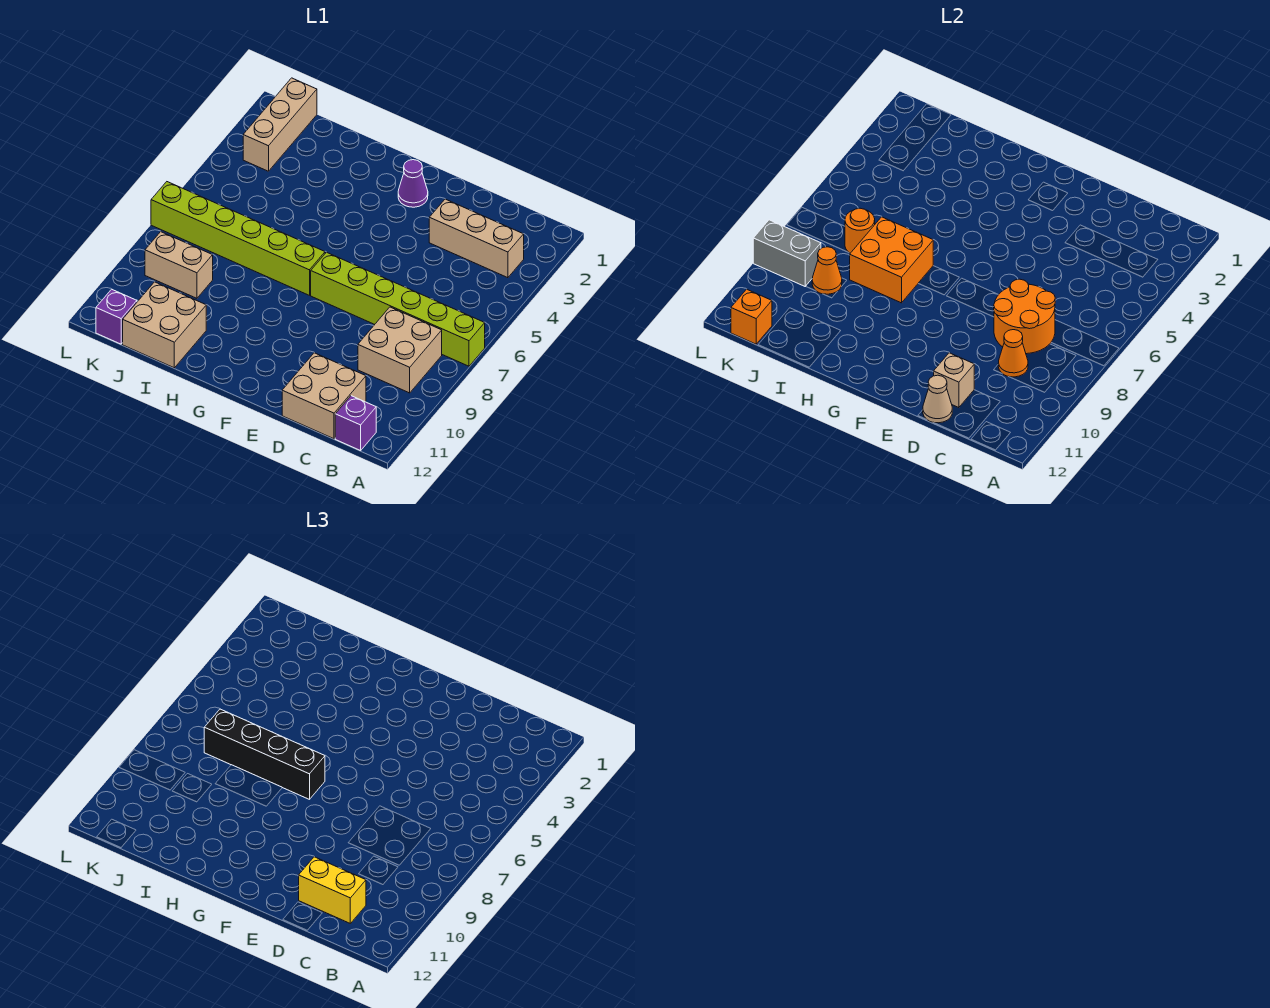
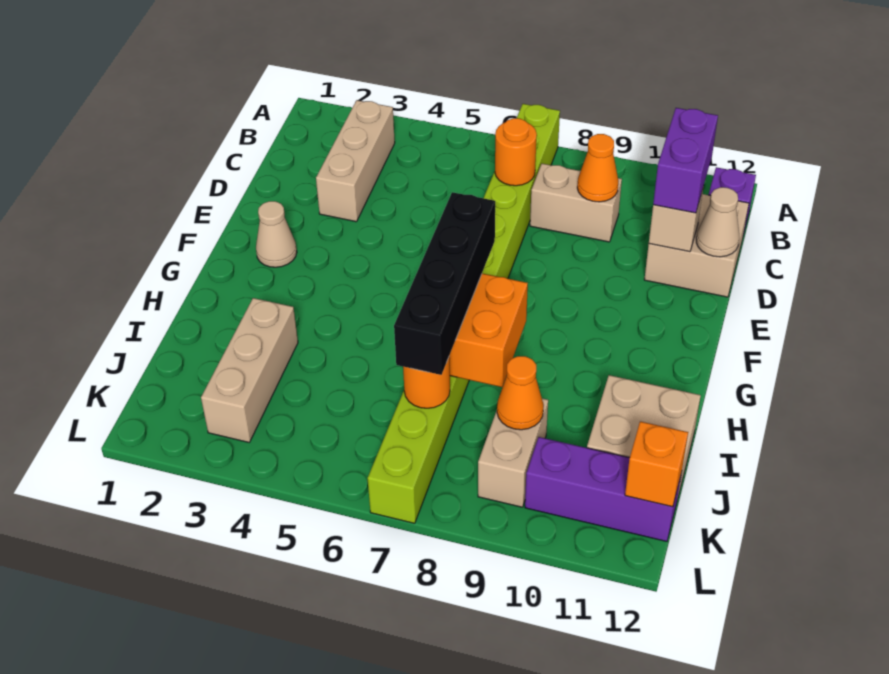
tan brick B8:C9 level 1 -> tan brick C8:C9 level 1
orange round brick C7:D8 level 2 -> orange round brick C7 level 2
yellow brick C11:D11 level 3 -> purple brick C11:D11 level 3
purple cone F2 level 1 -> tan cone F2 level 1
tan brick K1:K3 level 1 -> tan brick I3:K3 level 1
grey brick K9:L9 level 2 -> none
purple brick K12 level 1 -> purple brick K10:K12 level 1

